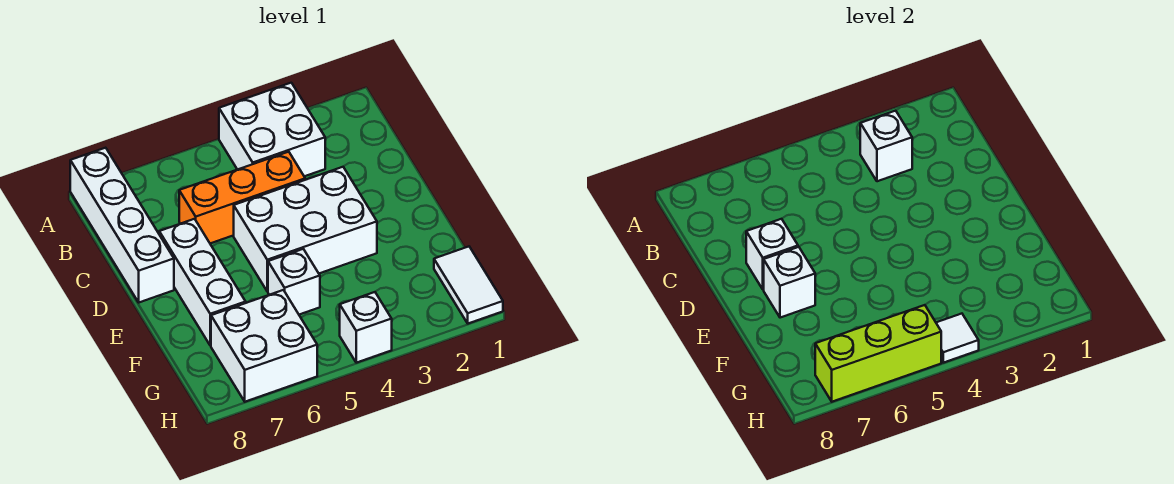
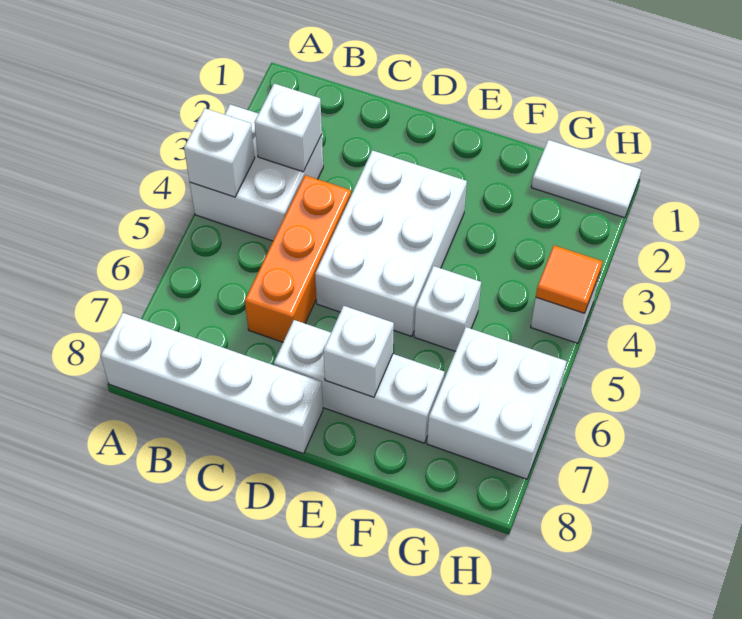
white brick D7 level 2 -> white brick A4 level 2
white tile H4 level 2 -> orange tile H4 level 2
lime brick H5:H7 level 2 -> none

